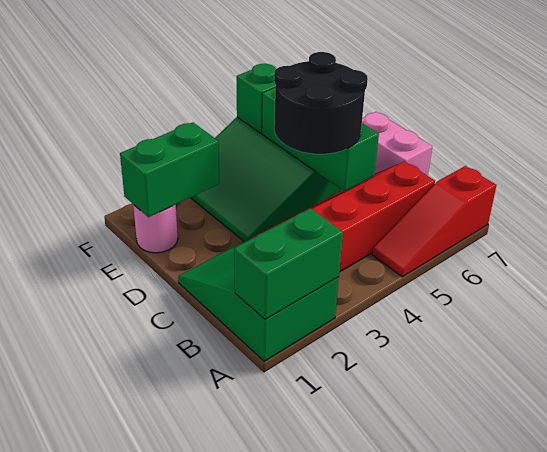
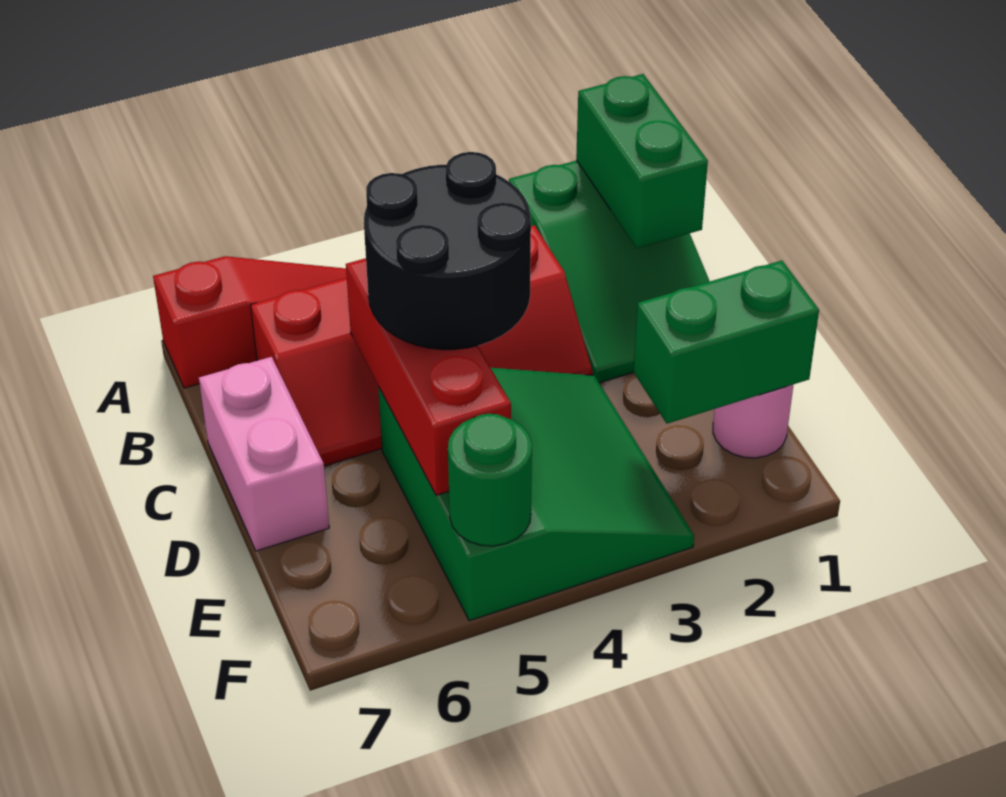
green brick A1:A2 level 2 -> green brick A1:B1 level 2
green brick C5:E5 level 2 -> red brick C5:E5 level 2
green brick F5 level 2 -> green round brick F5 level 2

